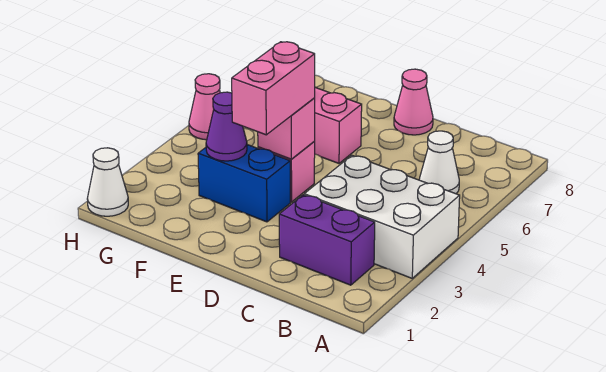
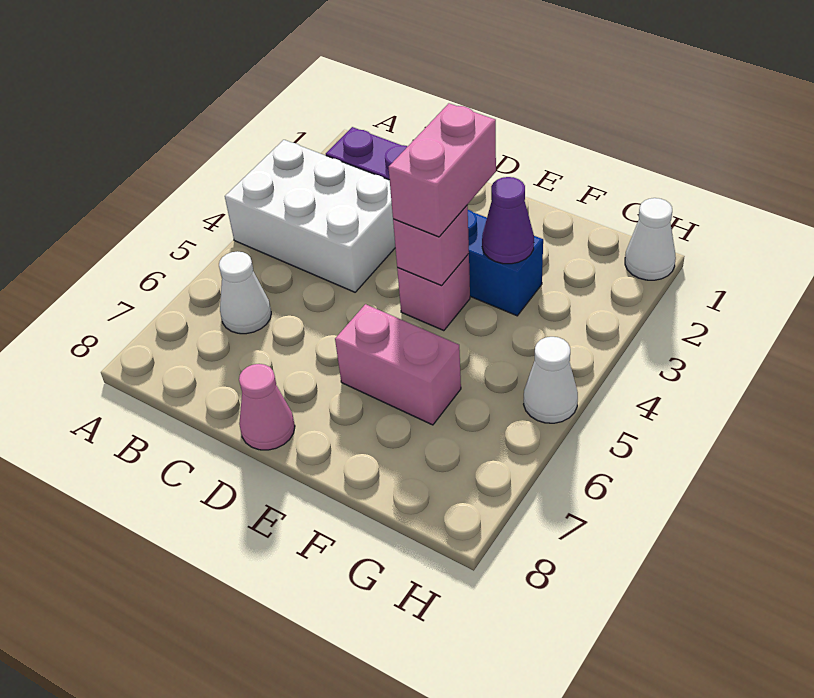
pink cone H5 level 1 -> white cone H5 level 1

